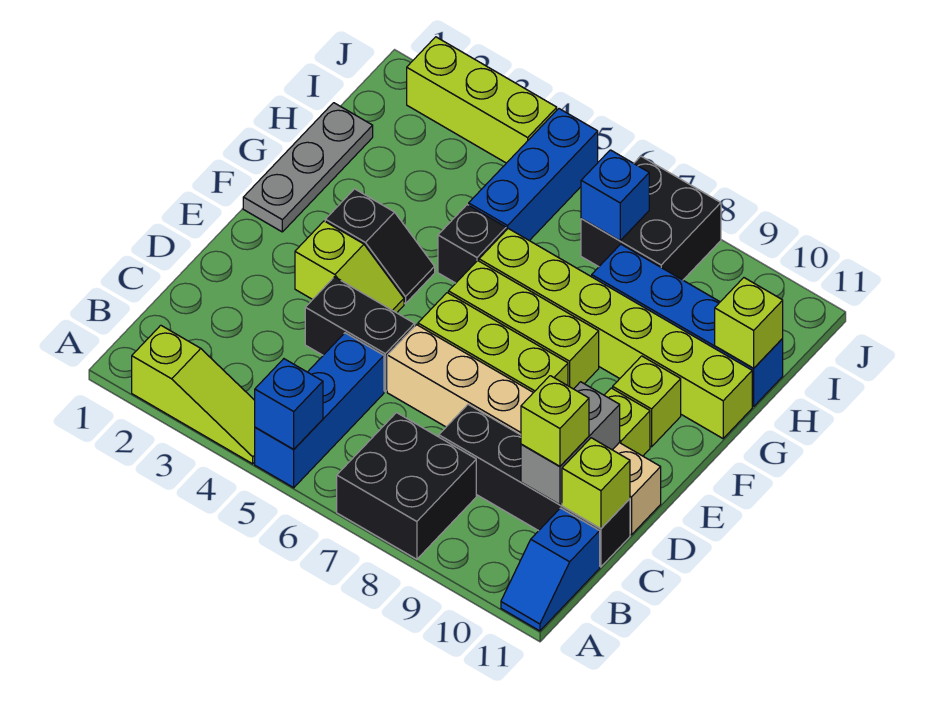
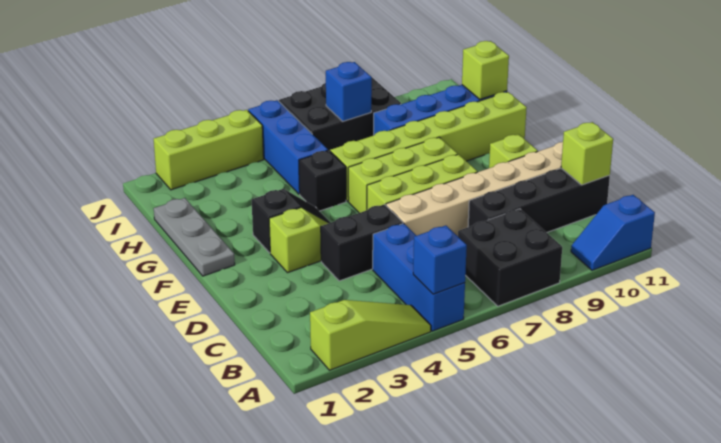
blue slope A11:B11 level 1 top B -> blue slope A10:A11 level 1 top 11
grey brick C10:D10 level 2 -> none
lime brick C10 level 3 -> none
lime brick F10 level 1 -> none
black brick I7:J8 level 1 -> black brick I6:J8 level 1

